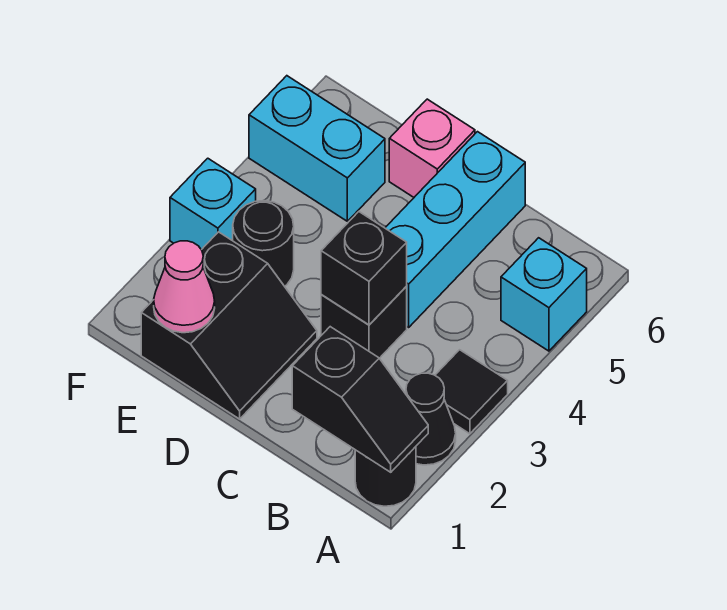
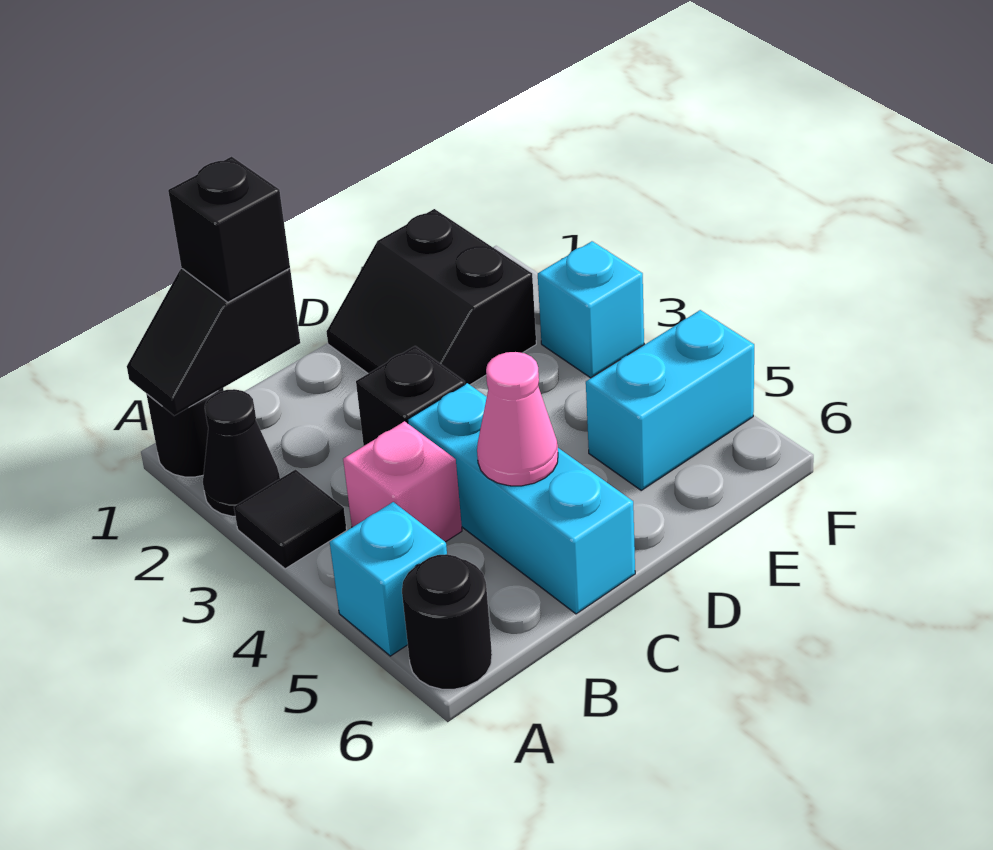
black brick C3 level 2 -> black brick B1 level 3
pink brick D6 level 1 -> pink brick B4 level 1
pink cone E1 level 2 -> pink cone C5 level 2
black round brick E3 level 1 -> black round brick A6 level 1

